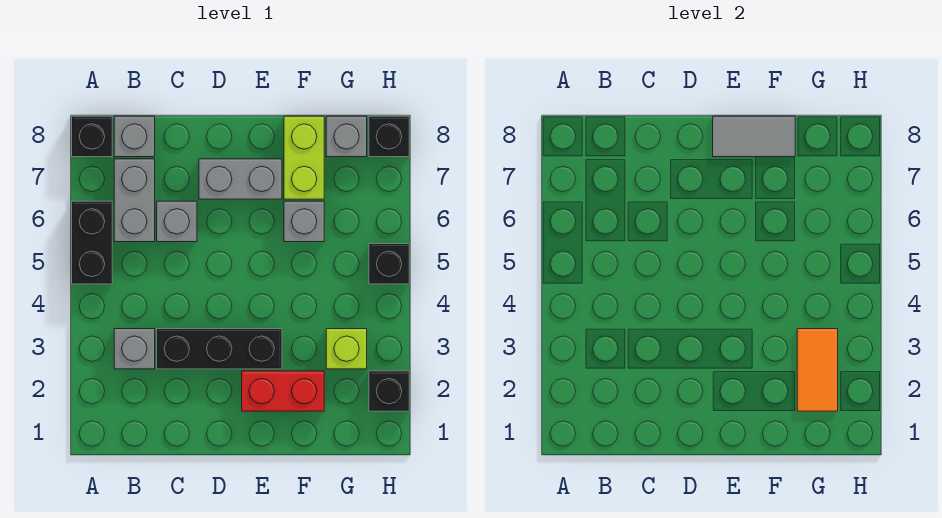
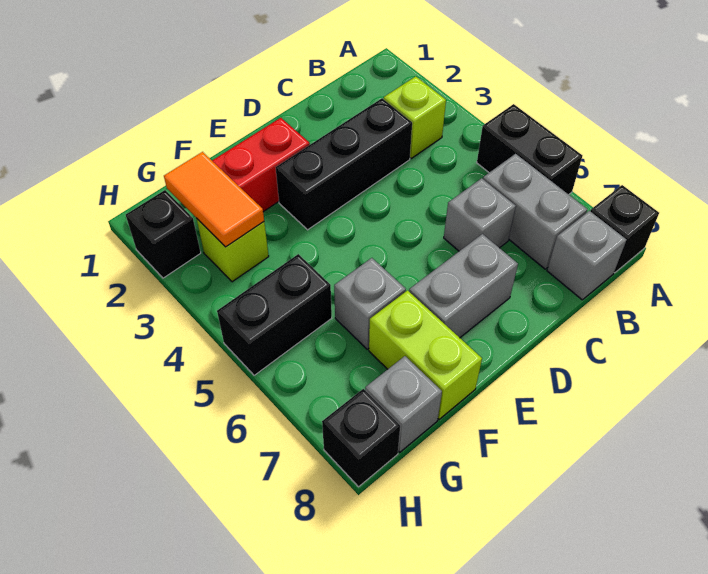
grey brick B3 level 1 -> lime brick B3 level 1
grey tile E8:F8 level 2 -> none
black brick H5 level 1 -> black brick G5:H5 level 1

